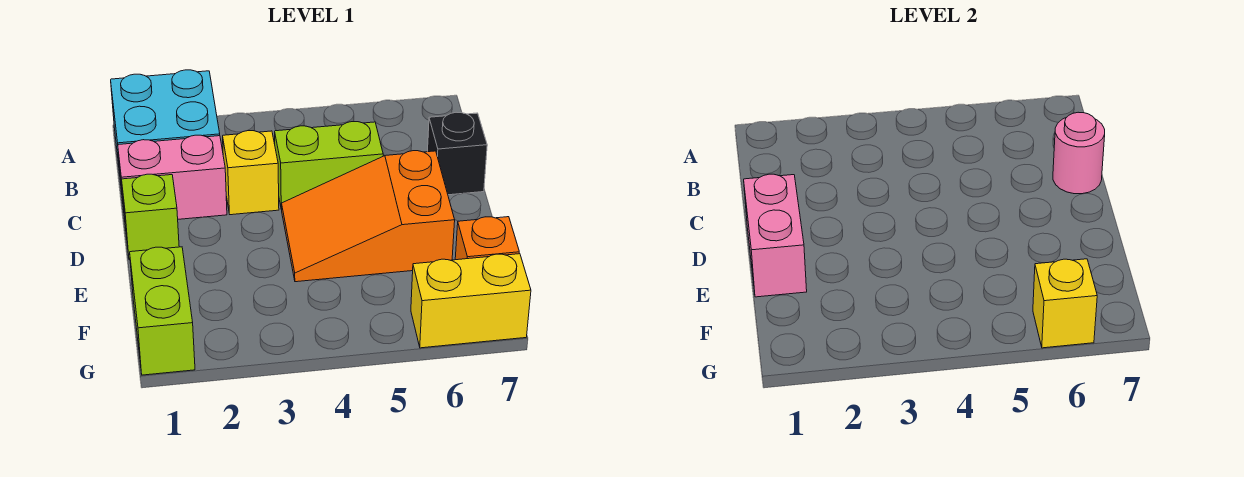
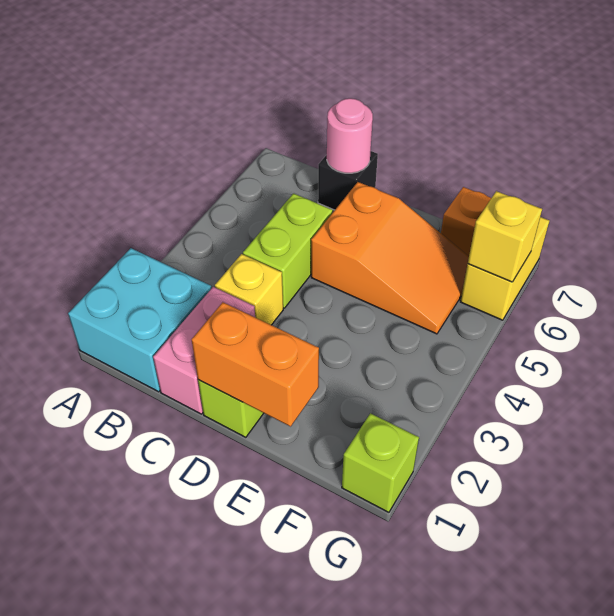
pink brick D1:E1 level 2 -> orange brick D1:E1 level 2
orange slope D4:E6 level 1 top 6 -> orange slope D5:F6 level 1 top D
lime brick F1:G1 level 1 -> lime brick G1 level 1

